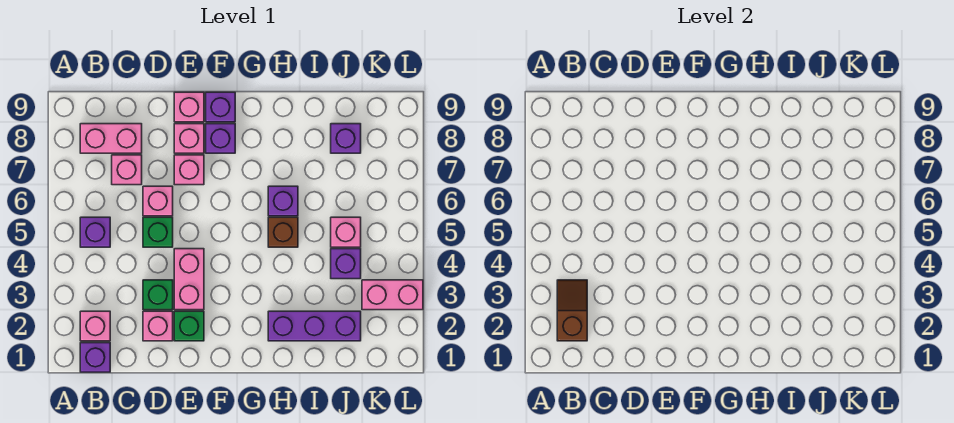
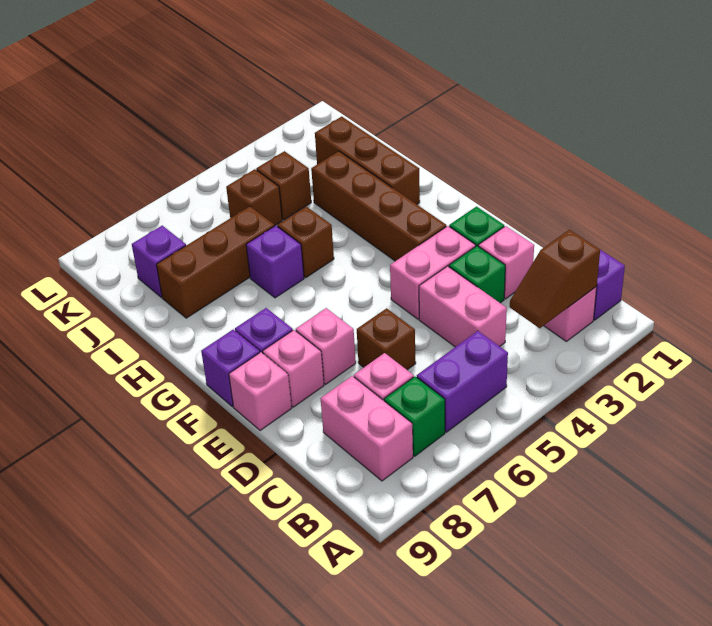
purple brick B5 level 1 -> purple brick B5:B6 level 1
green brick D5 level 1 -> green brick B7 level 1
pink brick D6 level 1 -> brown brick D6 level 1
none -> brown brick F3:I3 level 1
purple brick H2:J2 level 1 -> brown brick H2:J2 level 1
none -> brown brick I6:I8 level 1
purple brick J4 level 1 -> brown brick J4 level 1
pink brick J5 level 1 -> brown brick J5 level 1
pink brick K3:L3 level 1 -> pink brick C4:D4 level 1

